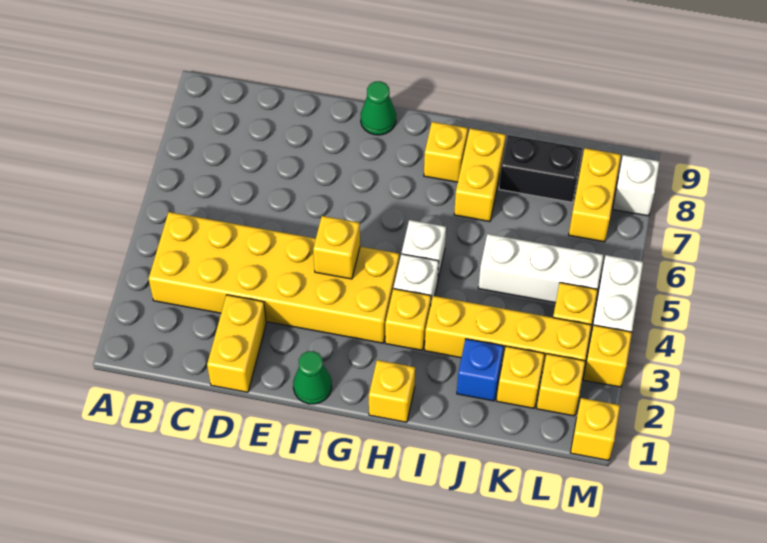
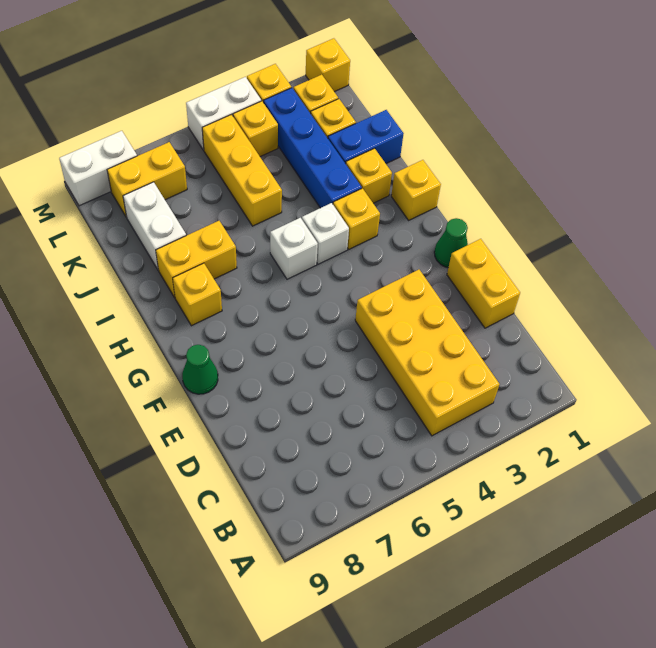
yellow brick B3:G4 level 1 -> yellow brick B3:E4 level 1
yellow brick D1:D2 level 1 -> yellow brick D1:E1 level 1
yellow brick F4 level 2 -> yellow brick I2 level 1
yellow brick I3:L3 level 1 -> blue brick I3:L3 level 1
blue brick J2 level 1 -> blue brick J1:J2 level 1
white brick J5:L5 level 1 -> yellow brick J5:L5 level 1
black brick J8:K8 level 1 -> white brick J8:K8 level 1
white brick M8 level 1 -> white brick M8:M9 level 1

